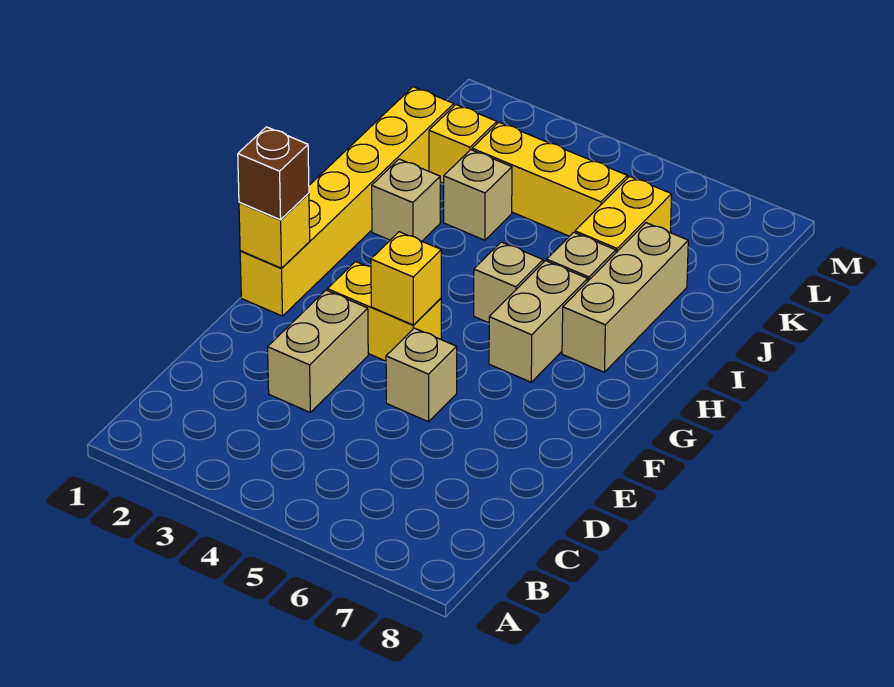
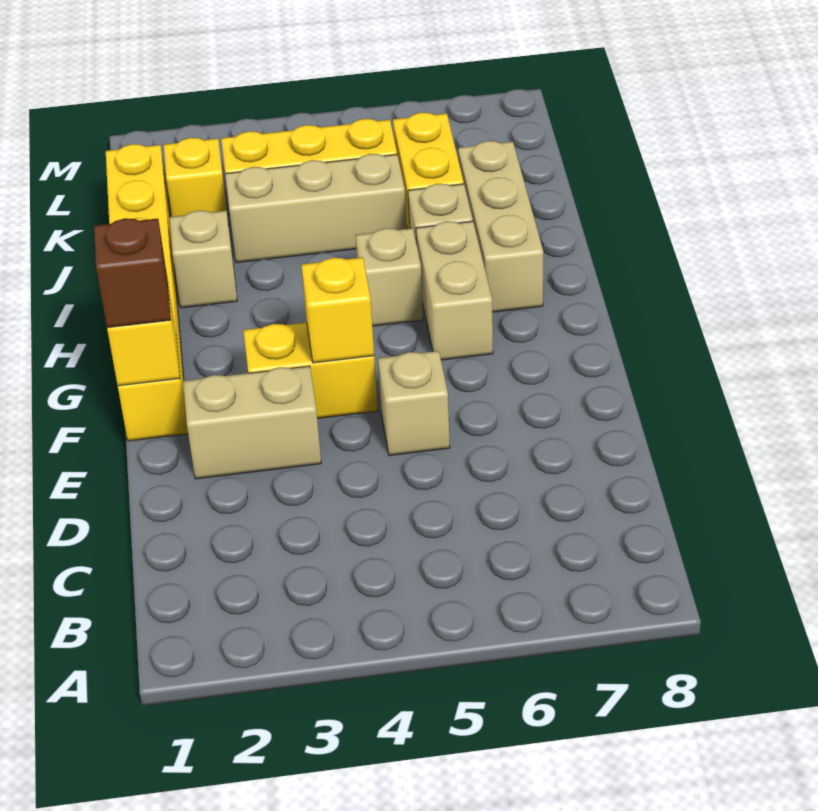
tan brick D3:E3 level 1 -> tan brick E2:E3 level 1
tan brick J3 level 1 -> tan brick J3:J5 level 1

